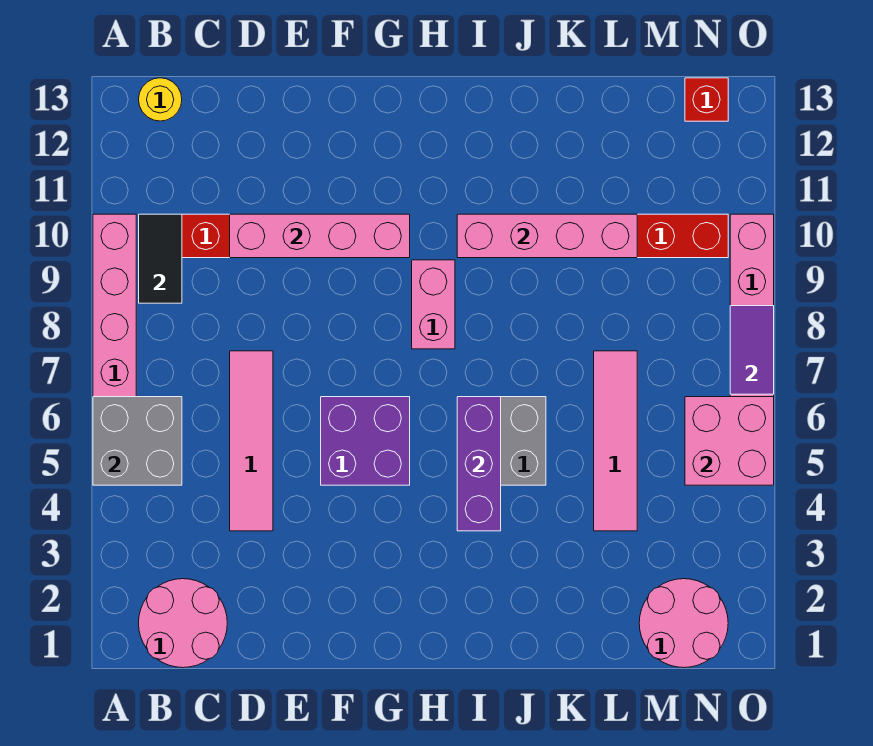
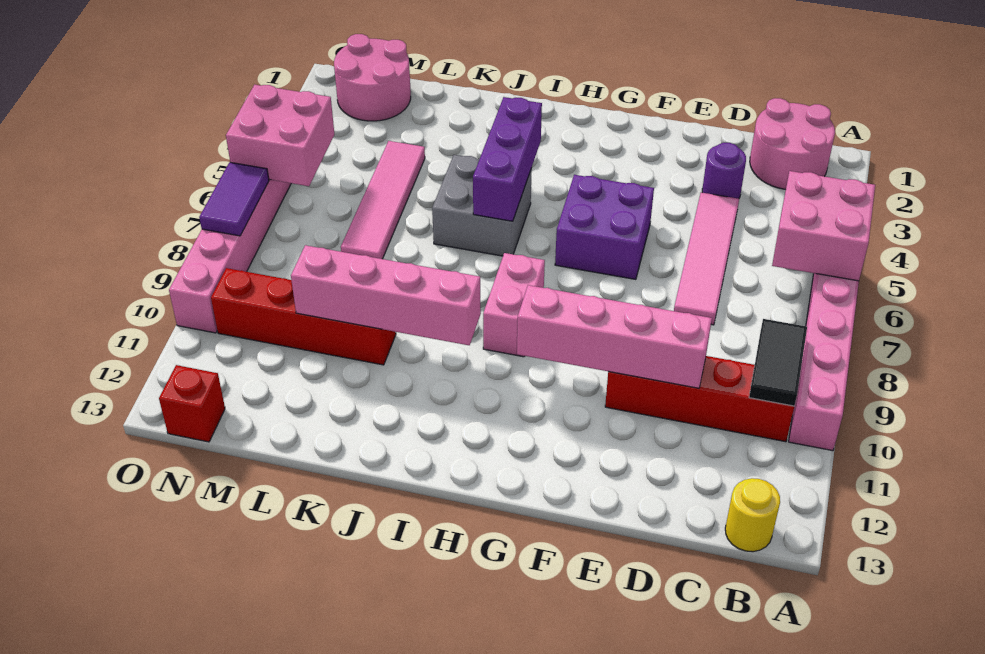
grey brick A5:B6 level 2 -> pink brick A5:B6 level 2
none -> purple round brick D3 level 1

